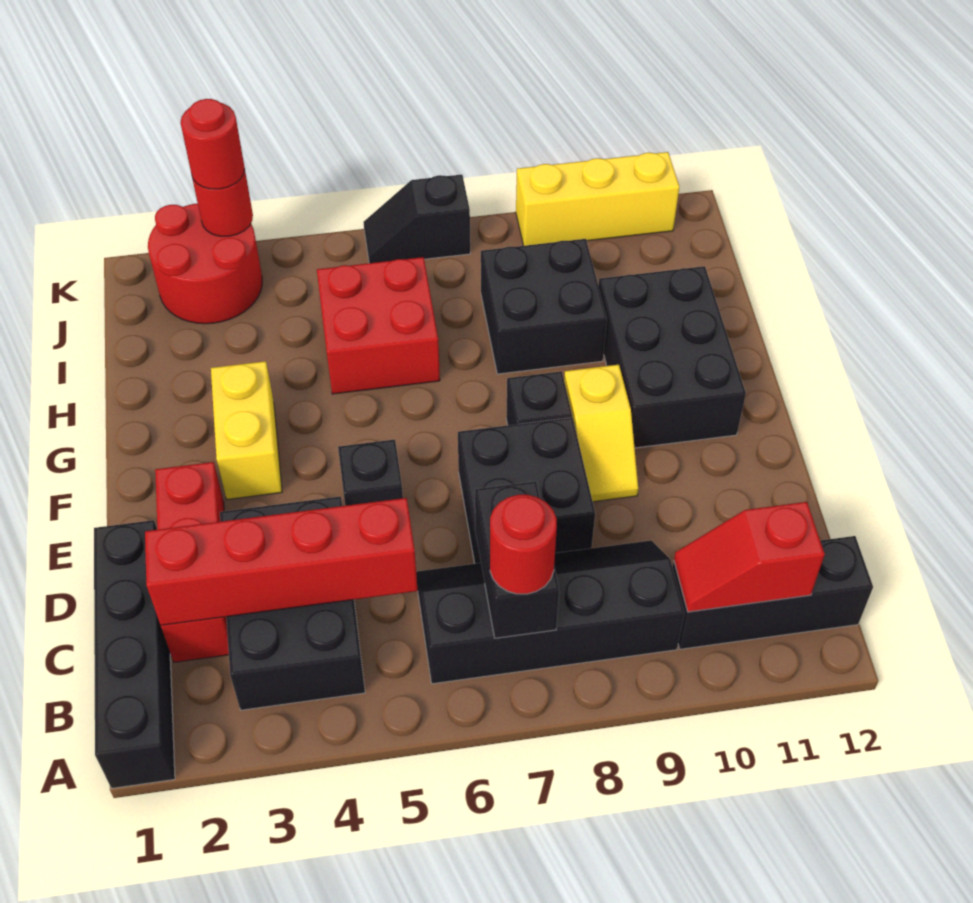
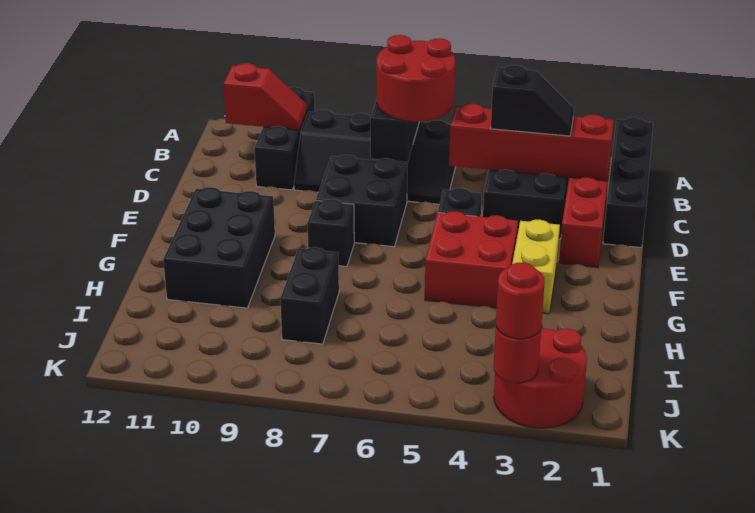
red round brick B7 level 3 -> red round brick B6:C7 level 3
black brick B10:B12 level 1 -> black brick A10:C10 level 1
yellow slope E9:F9 level 1 top F -> none
red brick H5:I6 level 1 -> red brick F4:G5 level 1
black brick H8:I9 level 1 -> black brick H8:I8 level 1
black slope K6:K7 level 1 top 7 -> black slope C3:C4 level 3 top 4
yellow brick K9:K11 level 1 -> none

